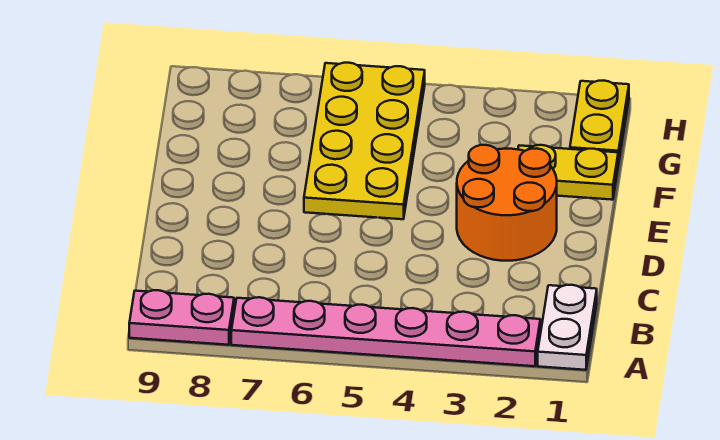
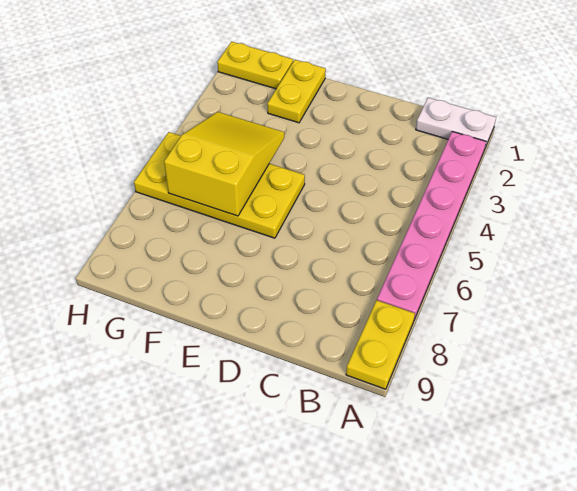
pink plate A8:A9 level 1 -> yellow plate A8:A9 level 1
orange round brick D2:E3 level 1 -> none
none -> yellow slope F4:G6 level 2 top 6

